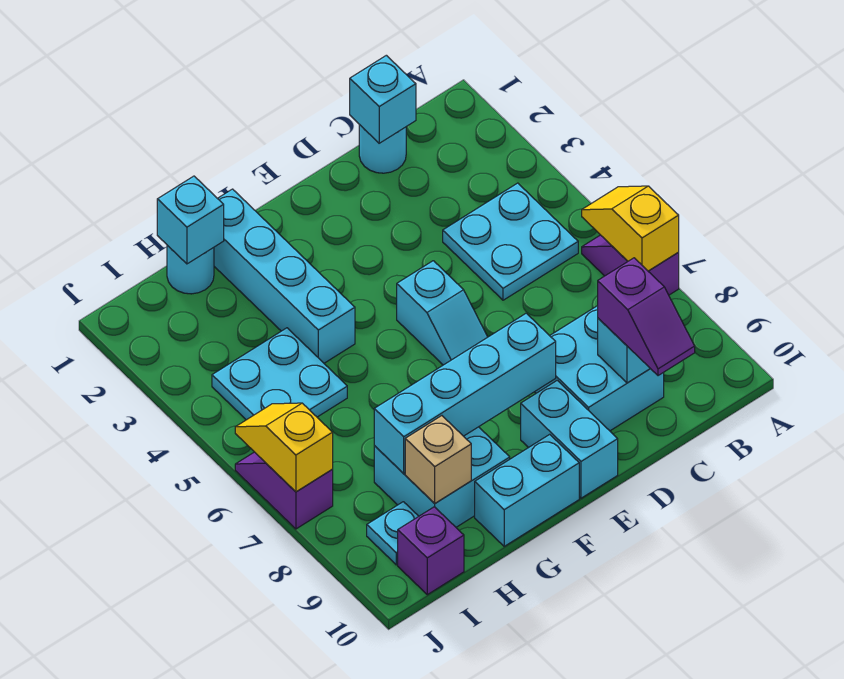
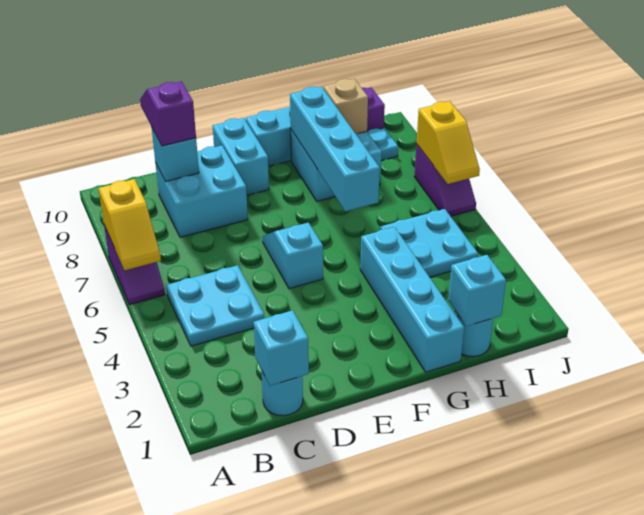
cyan brick E8:H8 level 2 -> cyan brick G6:G9 level 2

